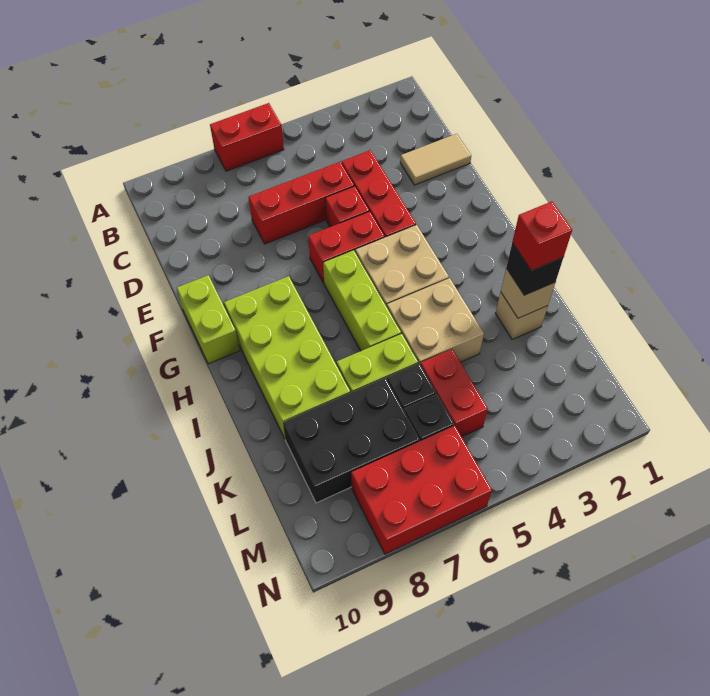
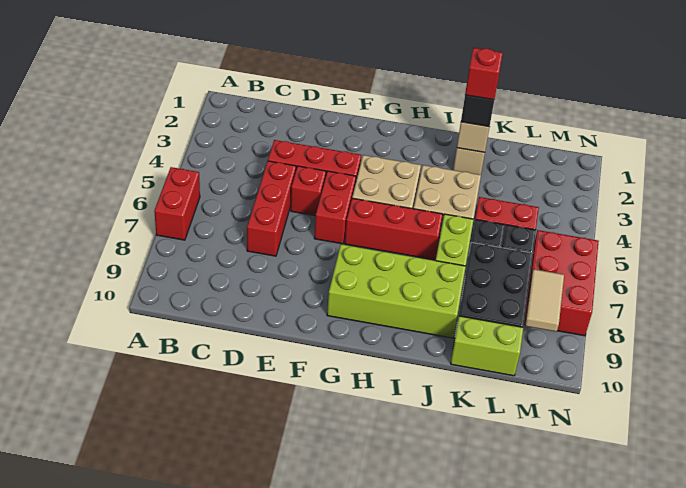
tan tile D1:D2 level 1 -> tan tile M8:M9 level 2
lime brick F10:G10 level 1 -> lime brick K10:L10 level 1
lime brick G6:I6 level 1 -> red brick G6:I6 level 1

